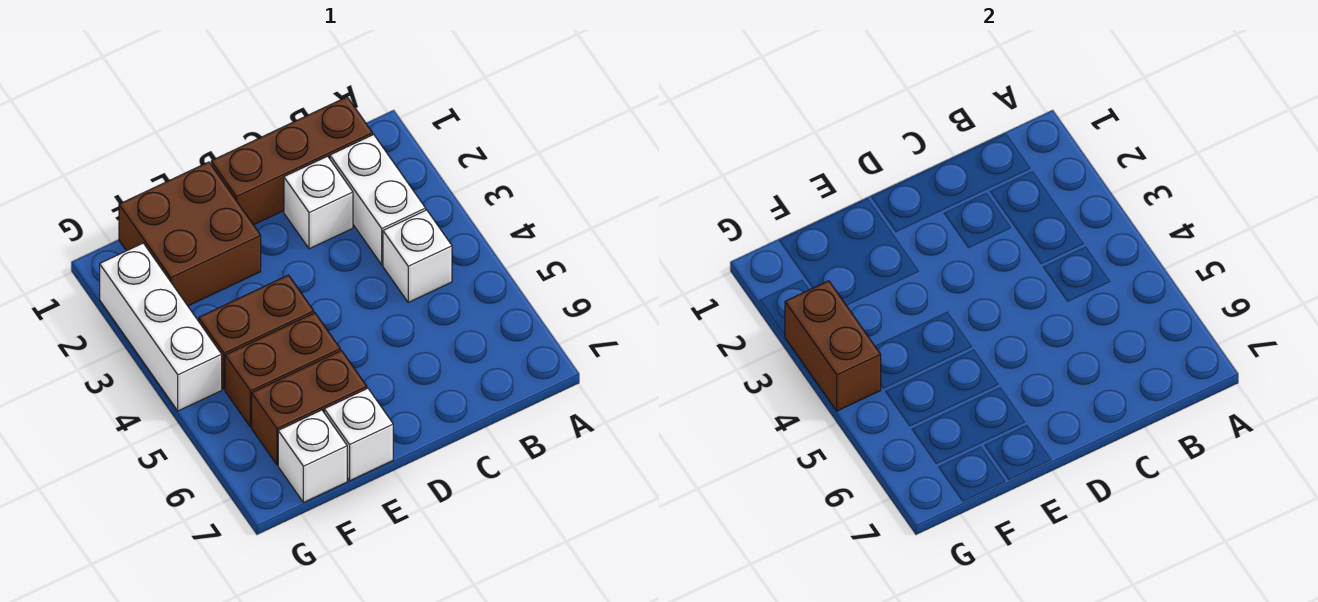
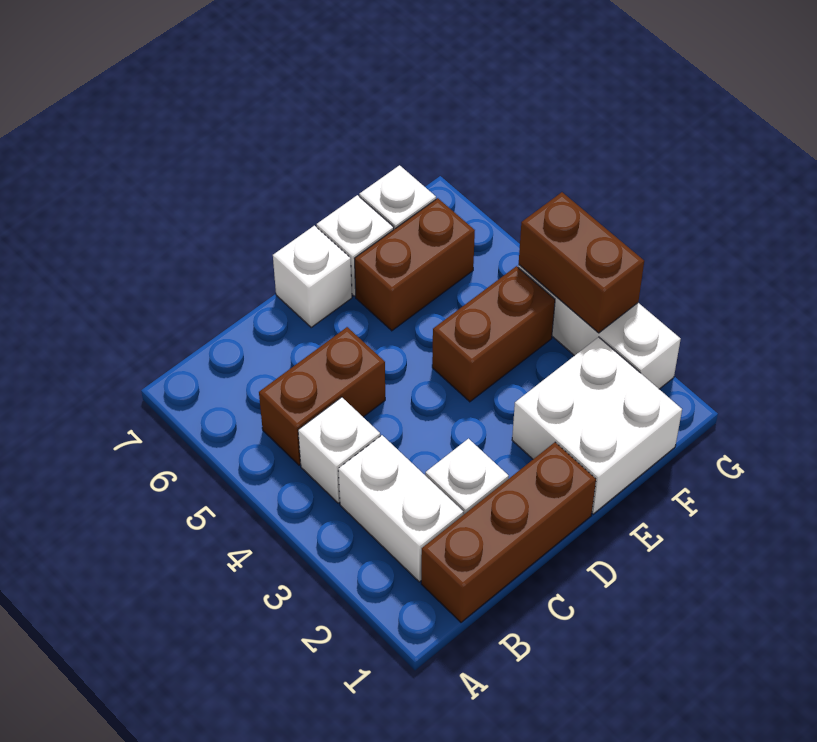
none -> white brick D7 level 1
brown brick E1:F2 level 1 -> white brick E1:F2 level 1
brown brick E5:F5 level 1 -> brown brick B5:C5 level 1

